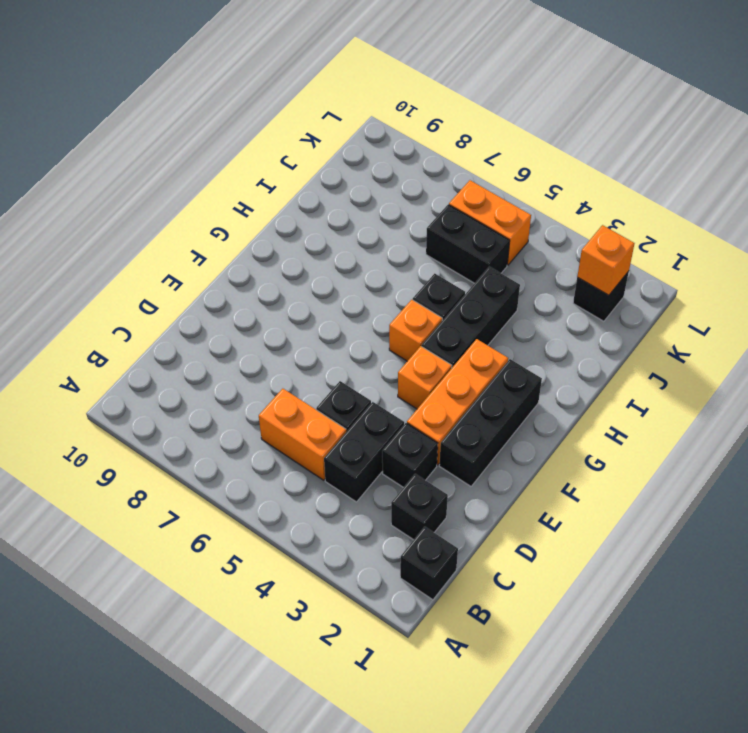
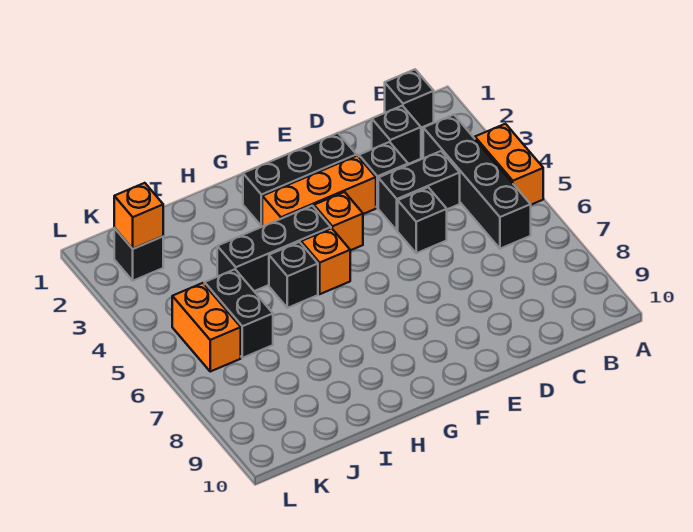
none -> black brick B3:B6 level 1
orange brick C5:C6 level 1 -> orange brick A4:A5 level 1

